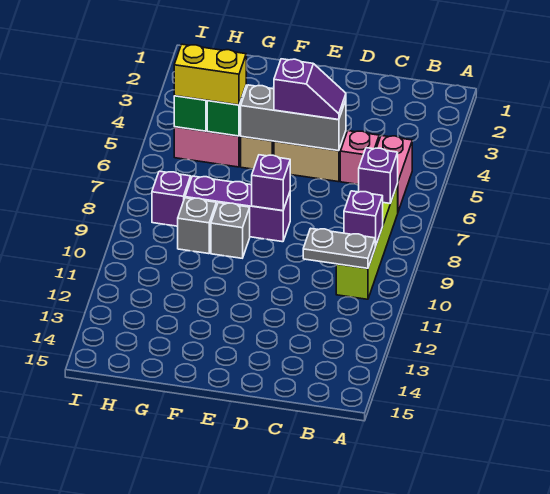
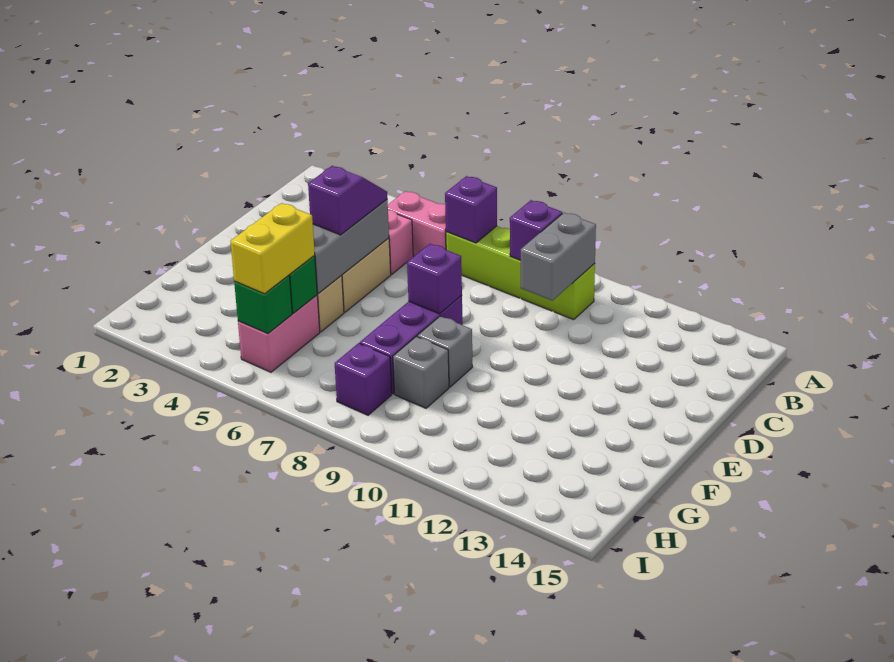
grey plate B10:C10 level 2 -> grey brick B10:C10 level 2

